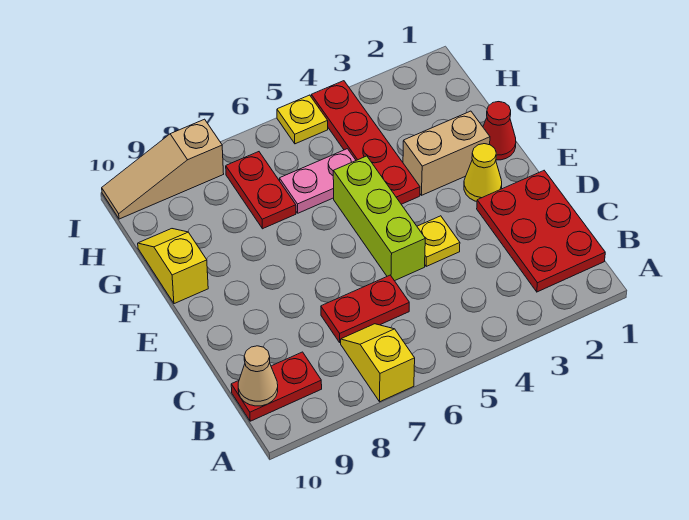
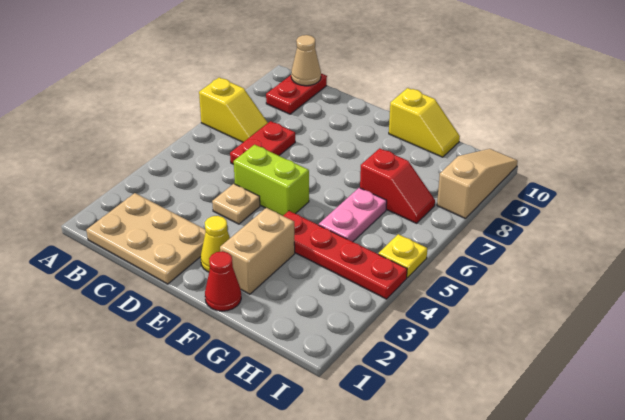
red plate B1:D2 level 1 -> tan plate B1:D2 level 1
yellow plate D4 level 1 -> tan plate D4 level 1
lime brick D5:F5 level 1 -> lime brick D5:E5 level 1
red plate G7:H7 level 1 -> red slope G7:H7 level 1 top G

